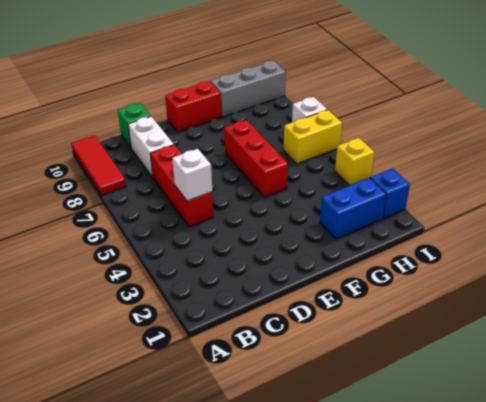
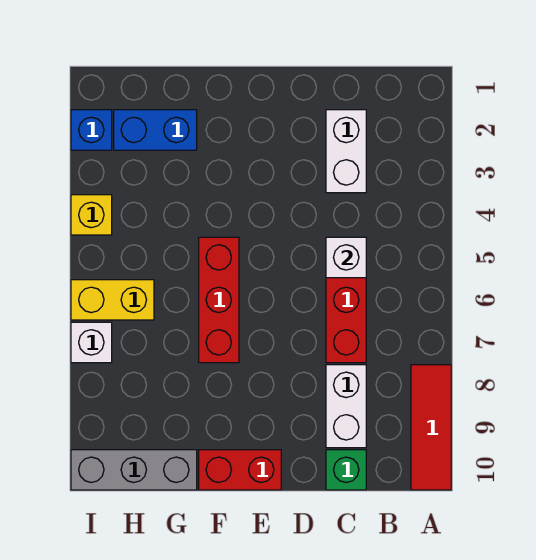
none -> white brick C2:C3 level 1

